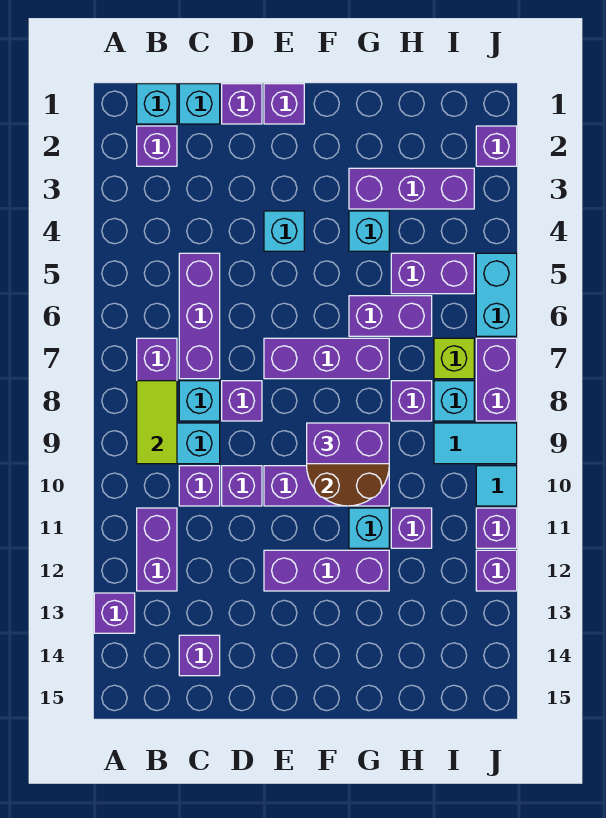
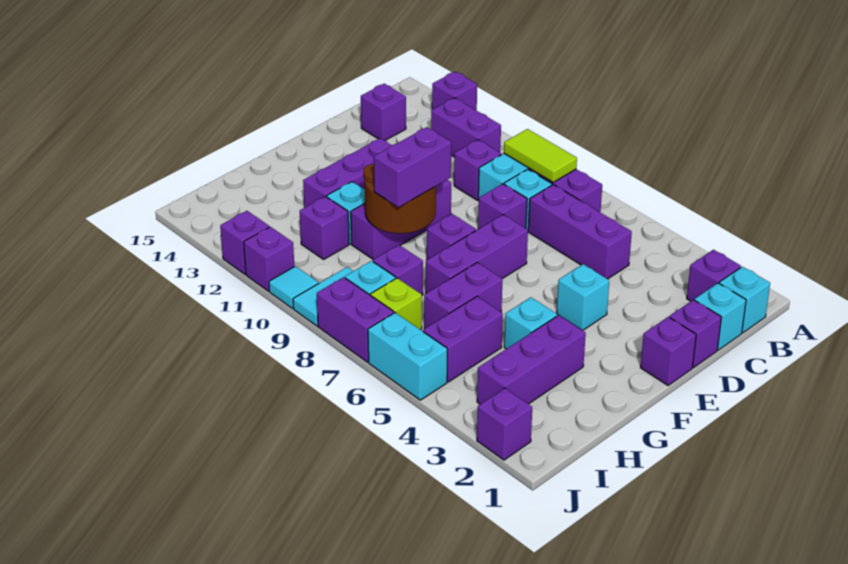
purple brick D10 level 1 -> purple brick F8 level 1

